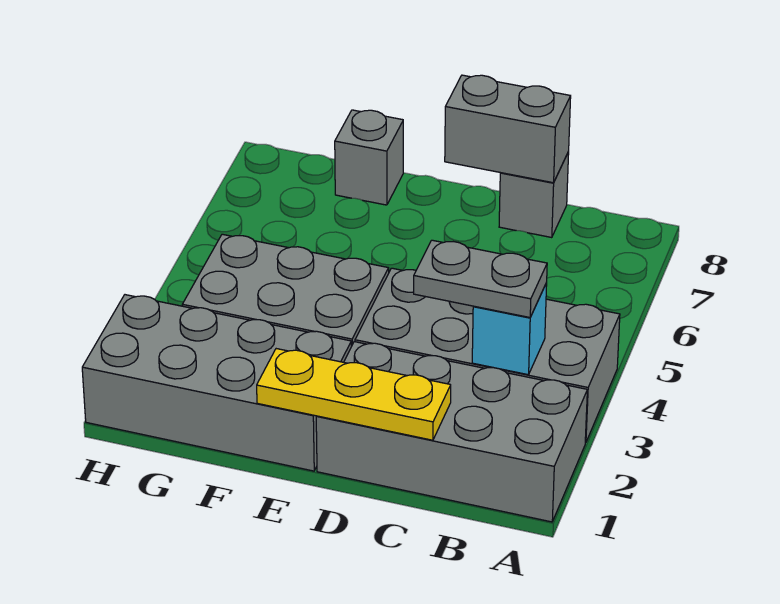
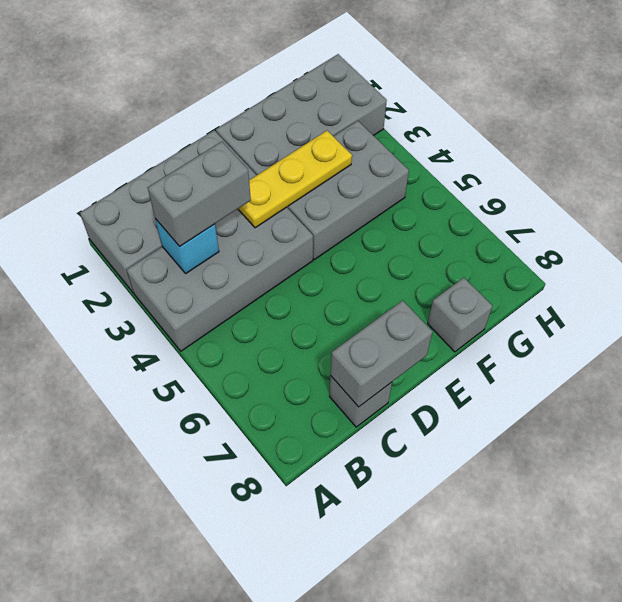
grey plate B3:C3 level 3 -> grey brick B3:C3 level 3
yellow plate C1:E1 level 2 -> yellow plate D3:F3 level 2

